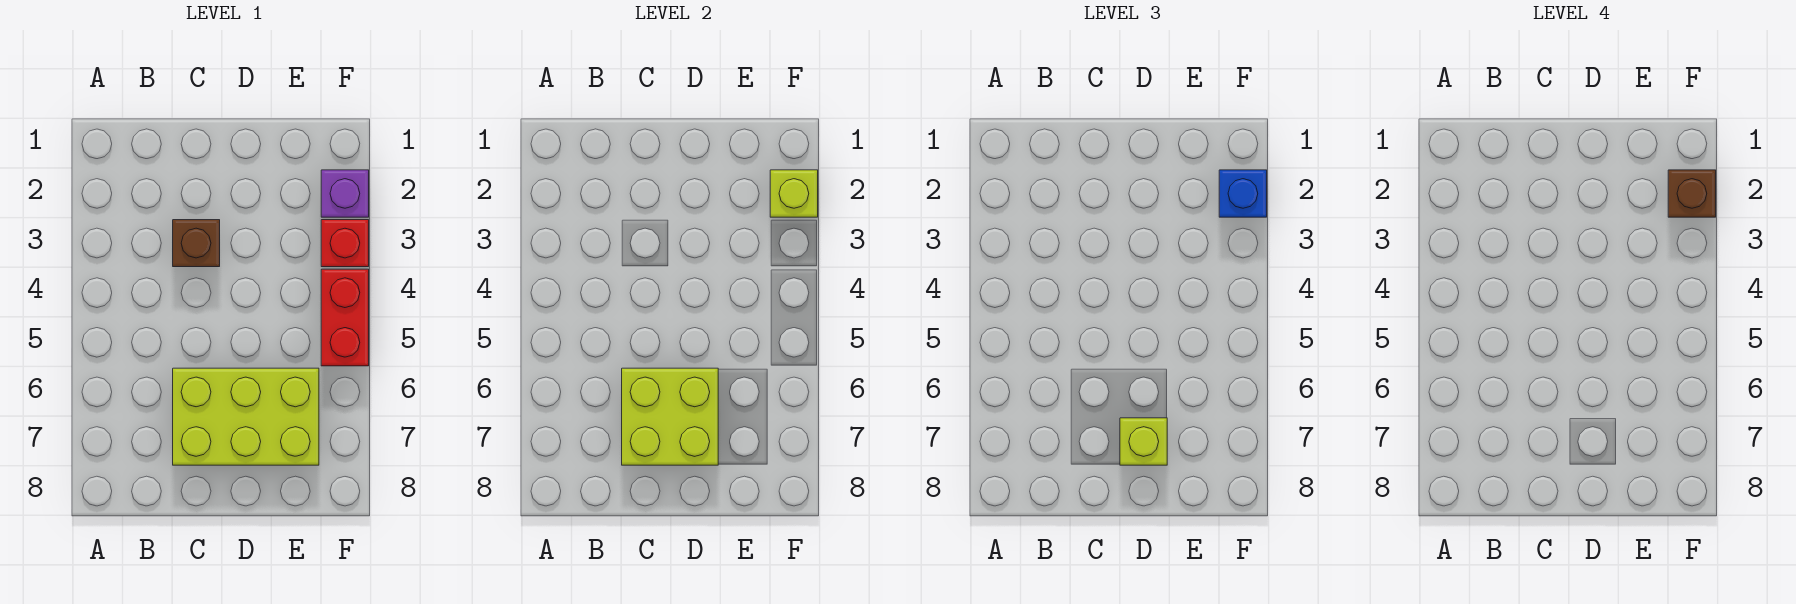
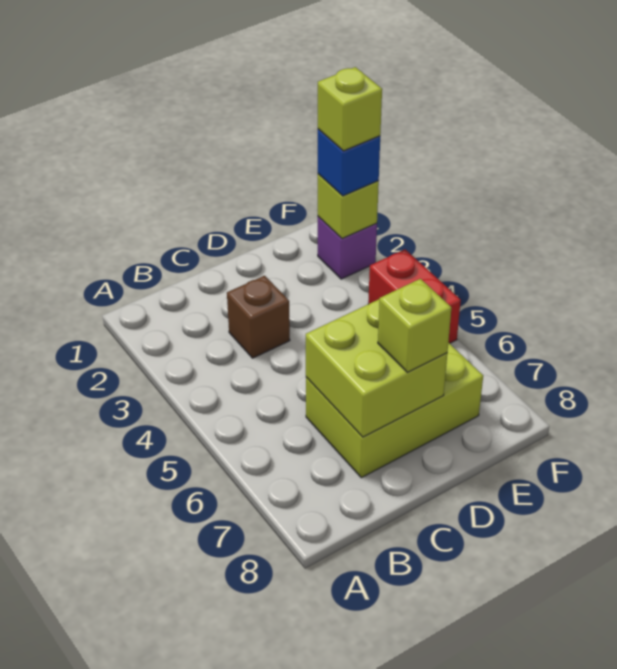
brown brick F2 level 4 -> lime brick F2 level 4
red brick F3 level 1 -> none

